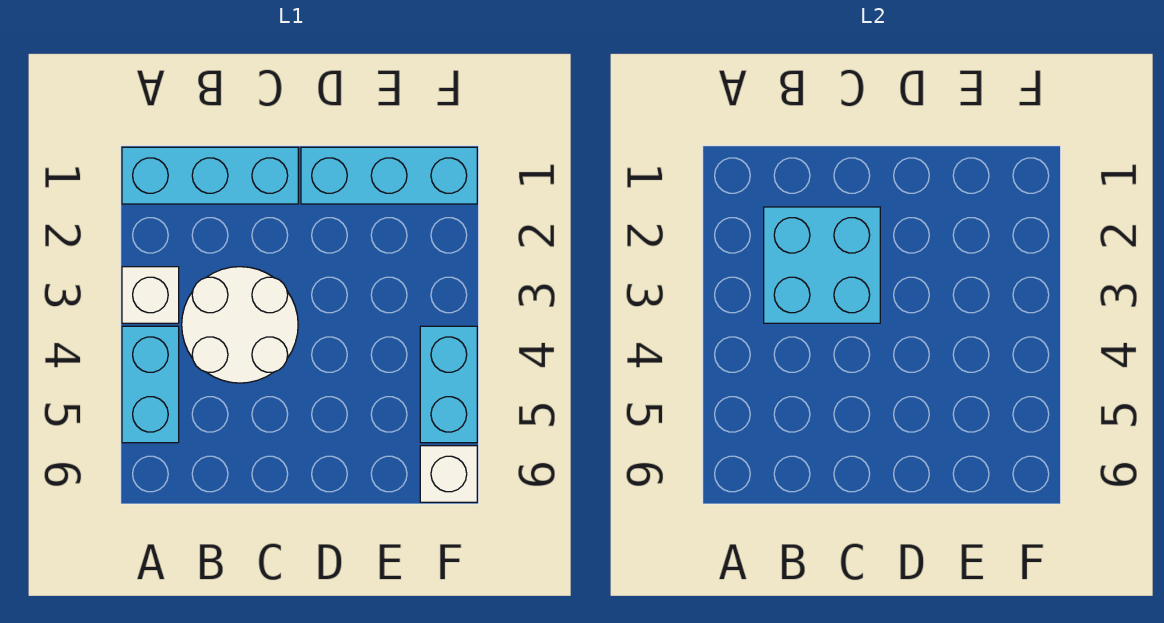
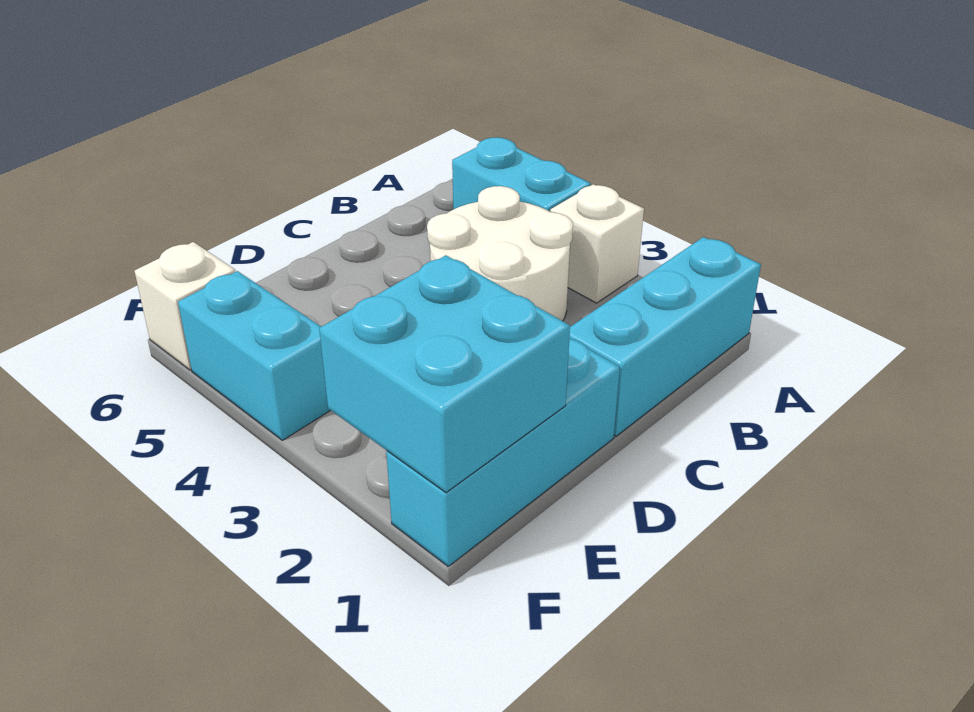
cyan brick B2:C3 level 2 -> cyan brick E1:F2 level 2

